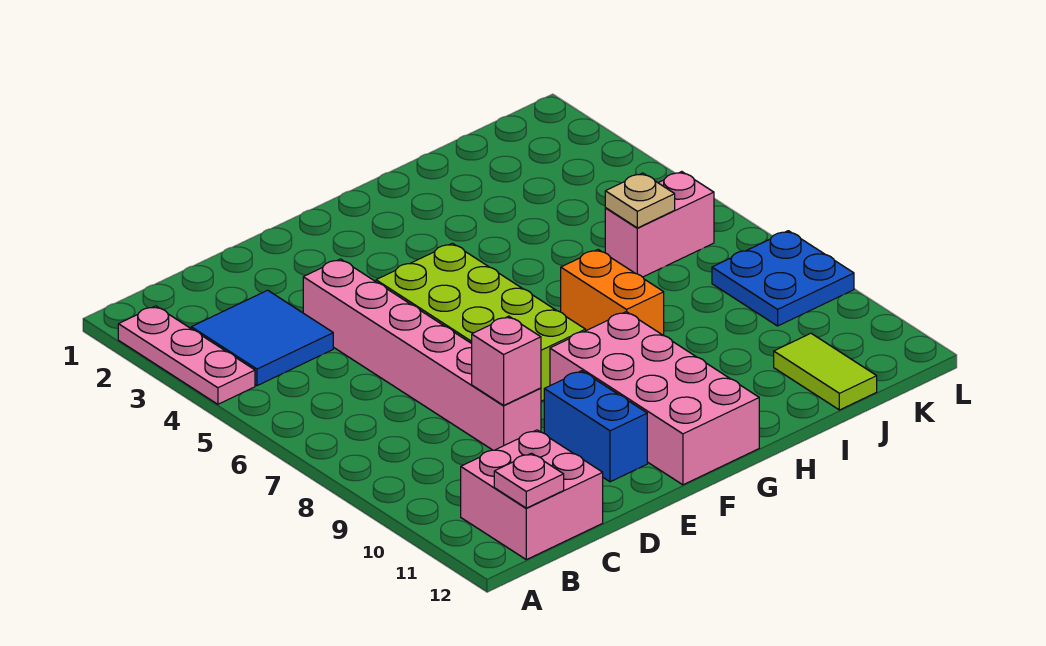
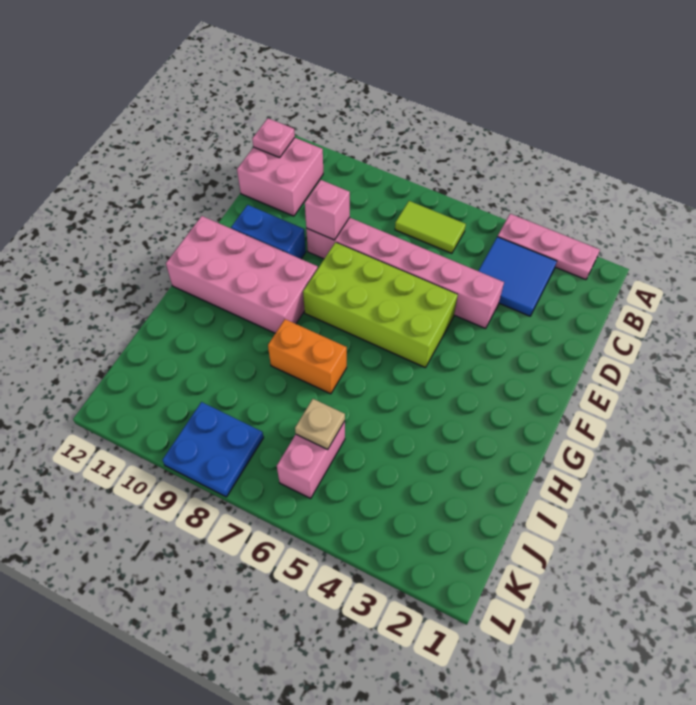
lime tile J11:J12 level 1 -> lime tile B6:B7 level 1

